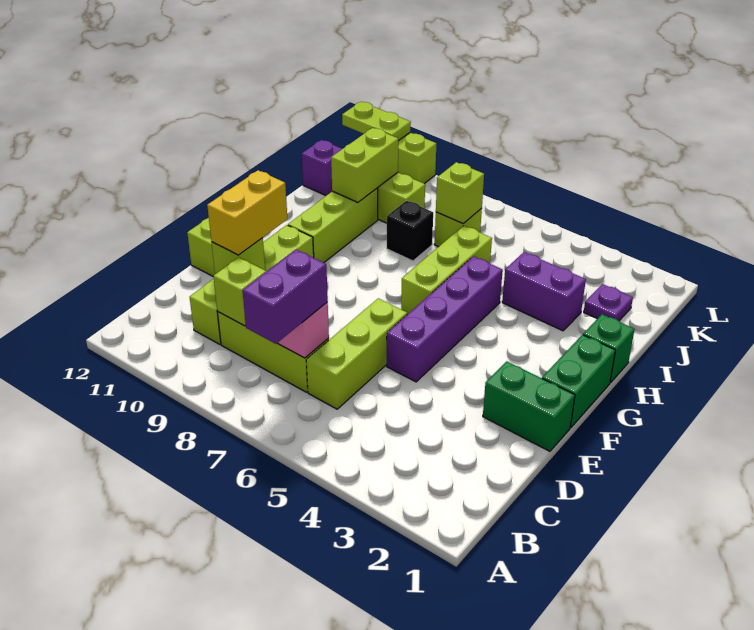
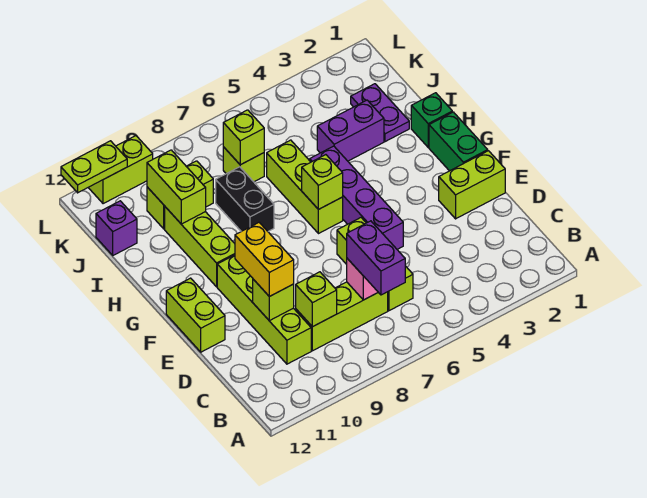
green brick E1:E2 level 1 -> lime brick E1:E2 level 1
none -> lime brick G6 level 2
black brick I8 level 1 -> black brick H8:I8 level 1
purple plate J2 level 1 -> purple plate I2:J2 level 1

